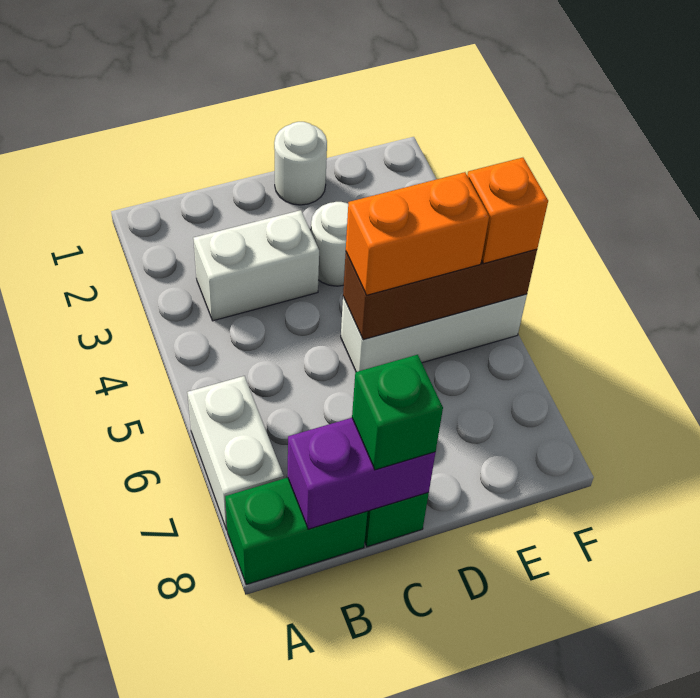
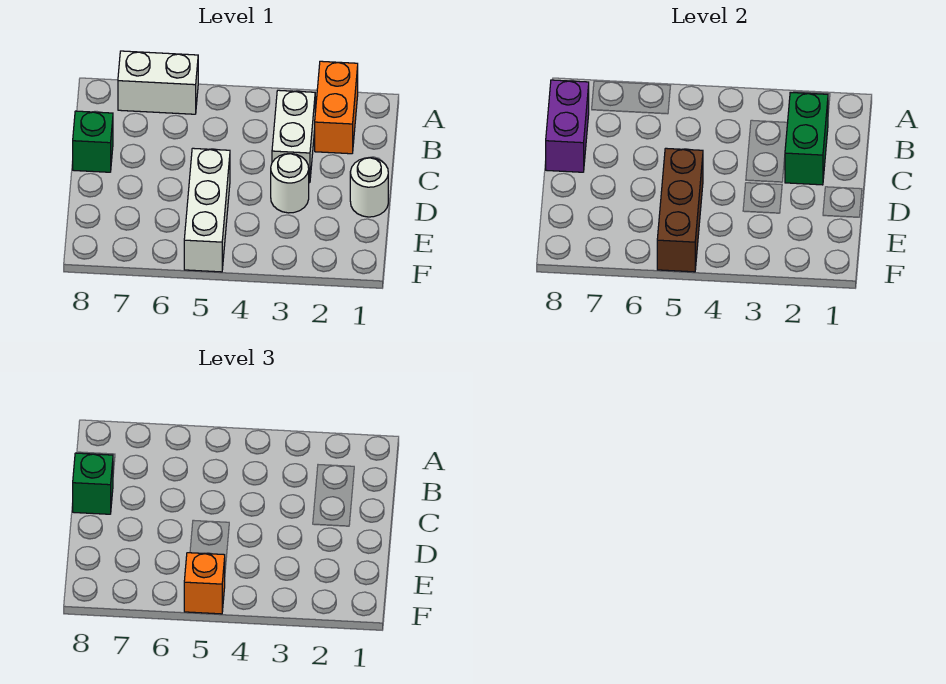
green brick A8:B8 level 1 -> green brick B2:C2 level 2
orange brick D5:E5 level 3 -> orange brick A2:B2 level 1

